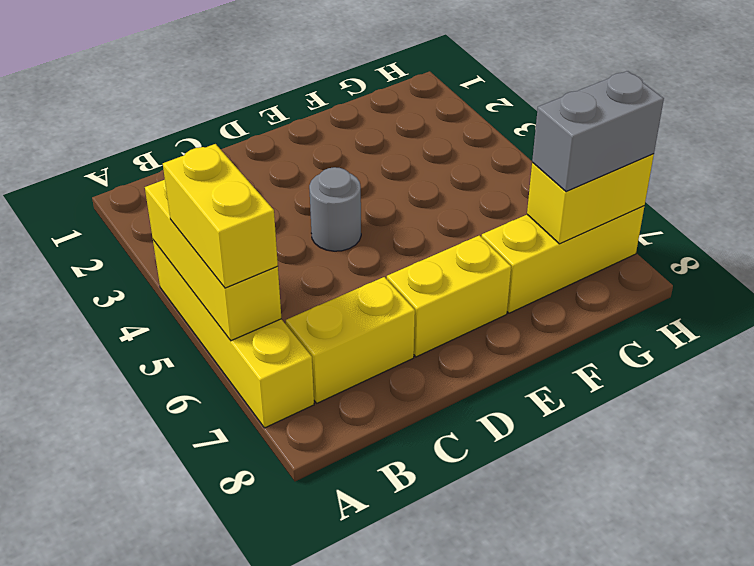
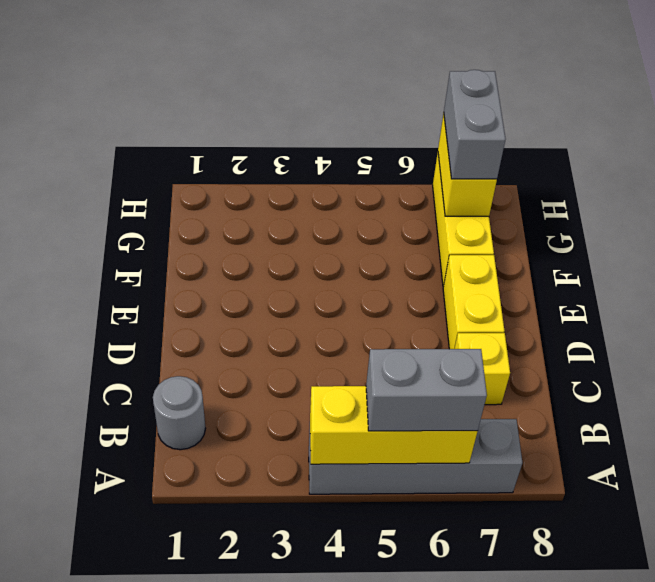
yellow brick A4:A7 level 1 -> grey brick A4:A7 level 1
yellow brick A5:A6 level 3 -> grey brick A5:A6 level 3
yellow brick B7:C7 level 1 -> yellow brick C7 level 1
grey round brick D4 level 1 -> grey round brick B1 level 1

